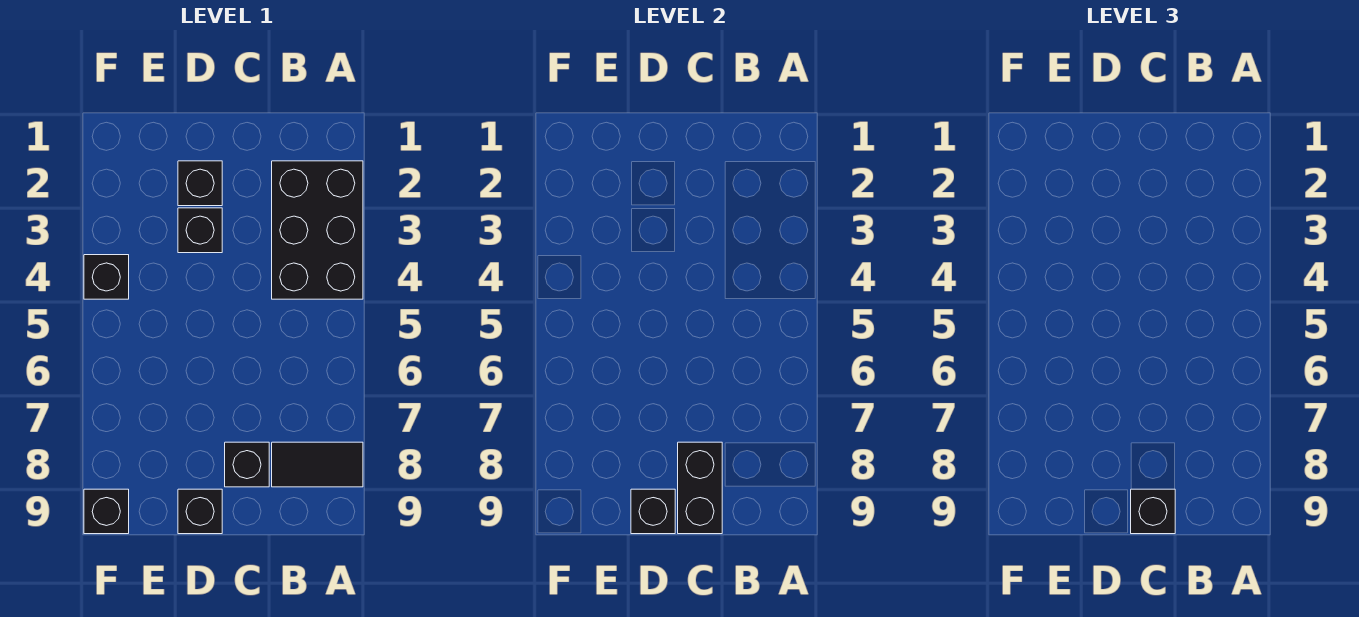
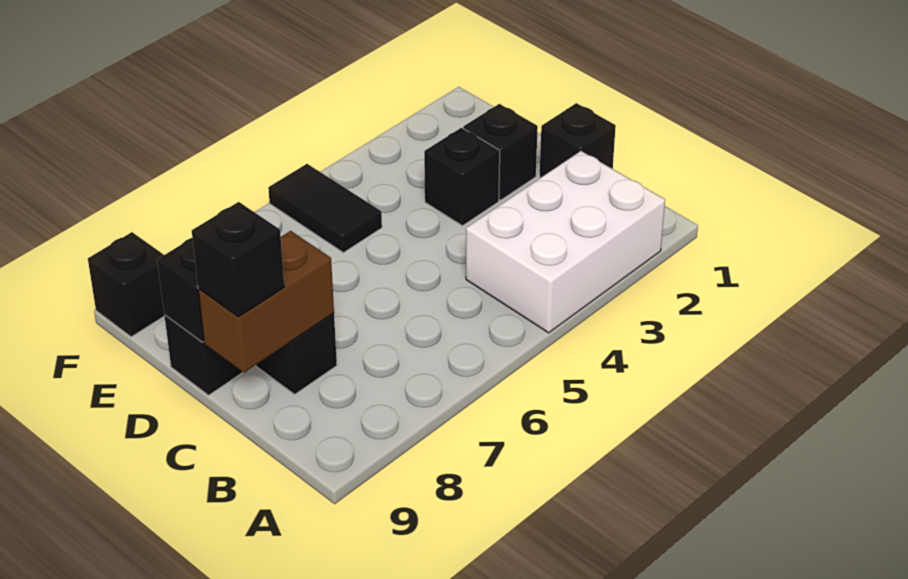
black brick A2:B4 level 1 -> white brick A2:B4 level 1
black tile A8:B8 level 1 -> black tile E5:F5 level 1
black brick C8:C9 level 2 -> brown brick C8:C9 level 2
black brick F4 level 1 -> black brick C1 level 1

